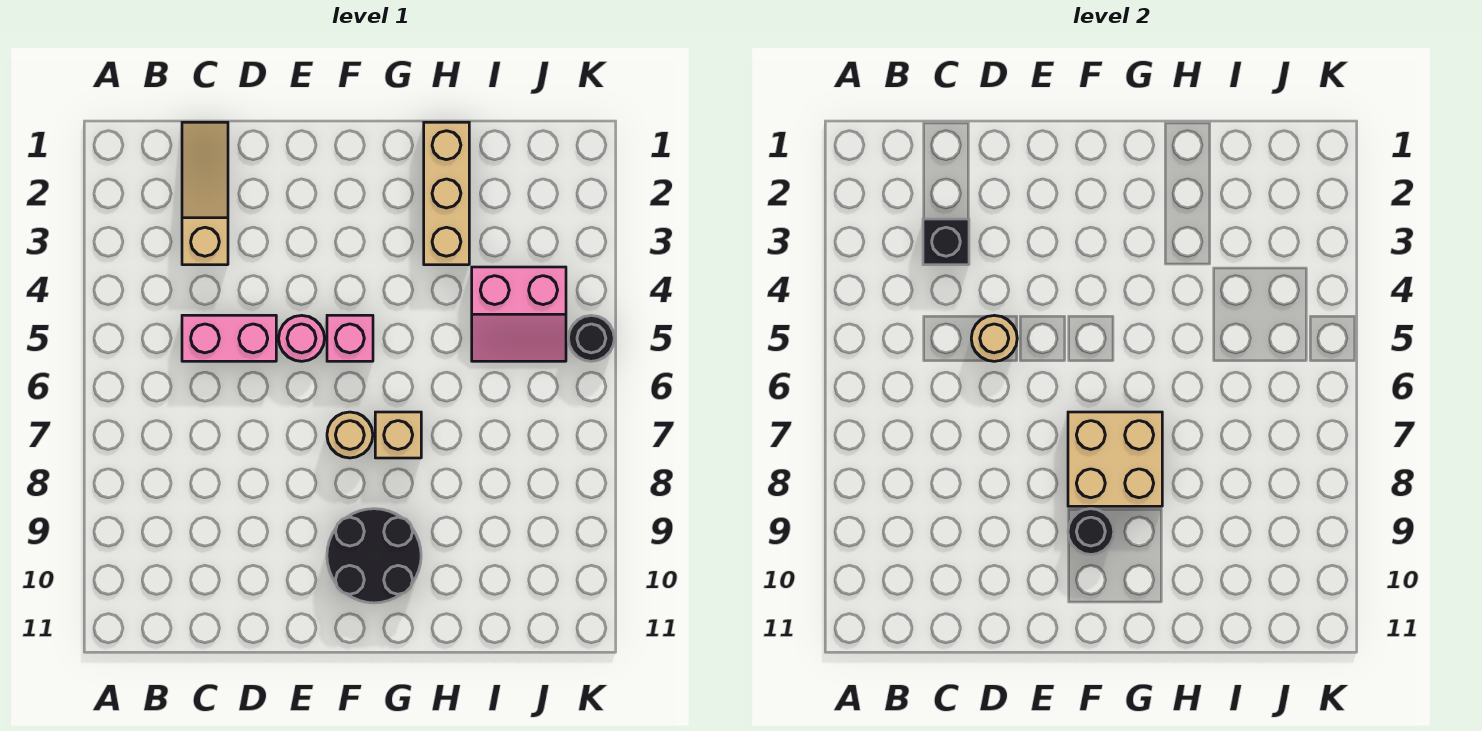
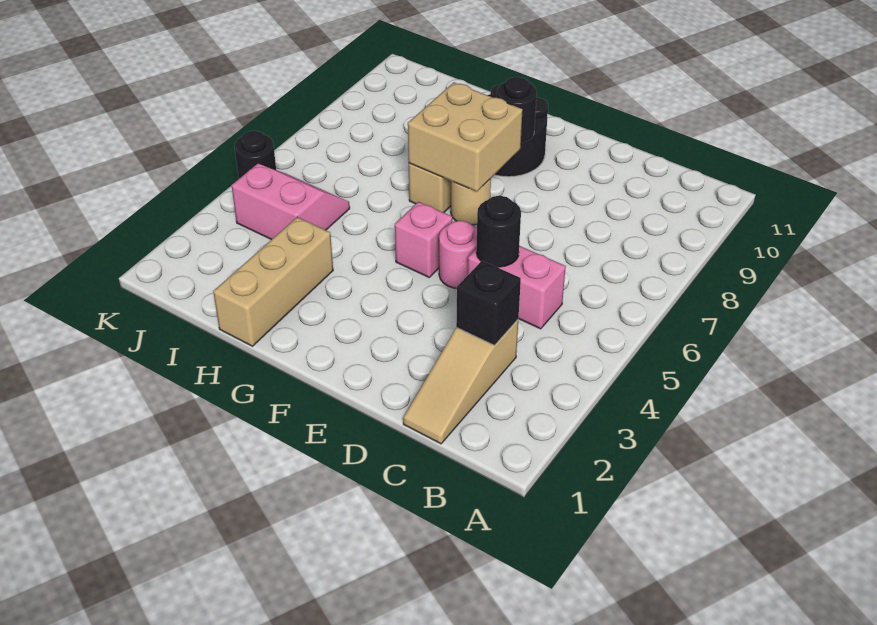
tan round brick D5 level 2 -> black round brick D5 level 2

